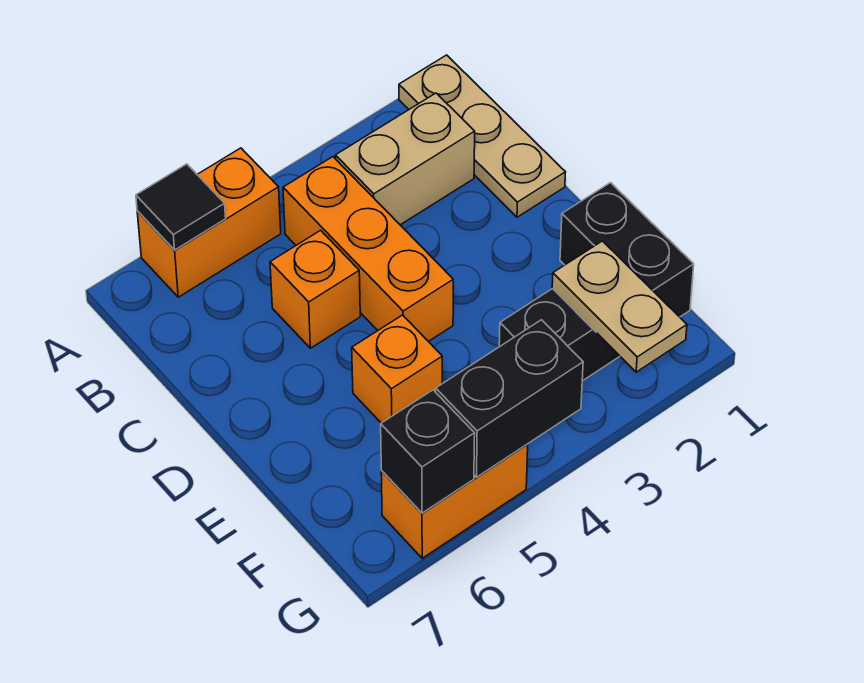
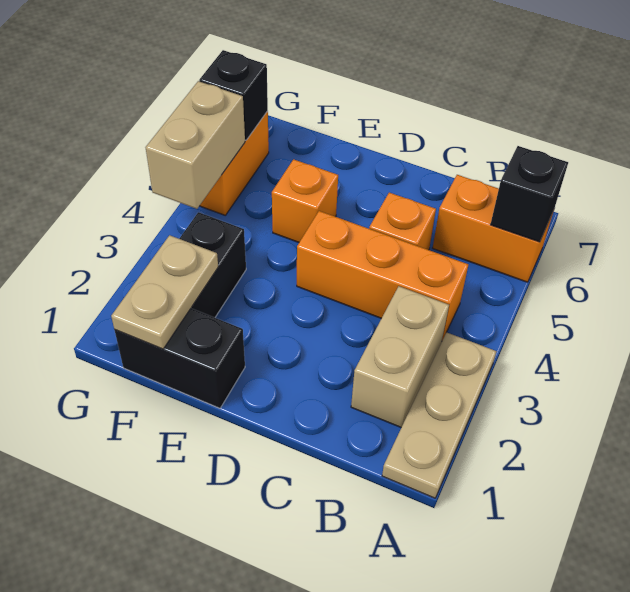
tan plate A1:C1 level 1 -> tan plate A1:A3 level 1
orange brick A5:A6 level 1 -> orange brick A6:B6 level 1
black tile A6 level 2 -> black brick A6 level 2
tan plate F2:G2 level 2 -> tan plate F1:F2 level 2
black brick G4:G5 level 2 -> tan brick G4:G5 level 2

